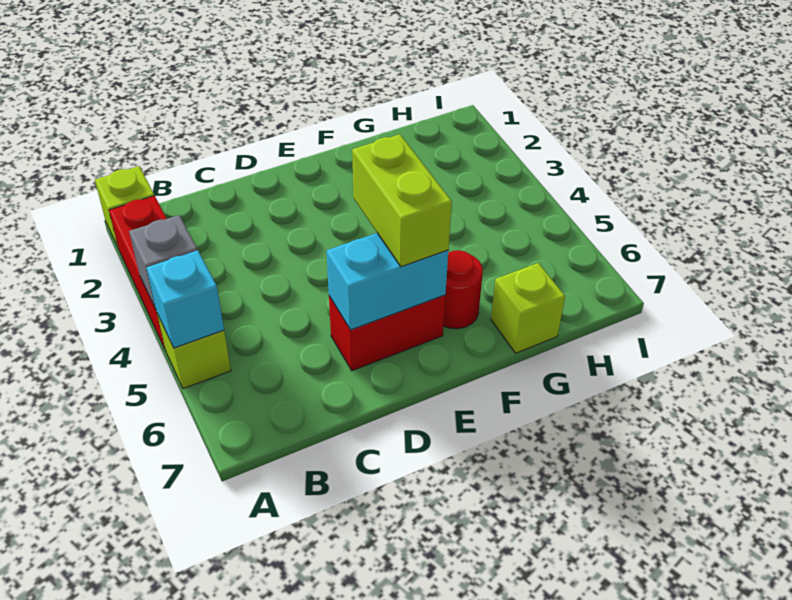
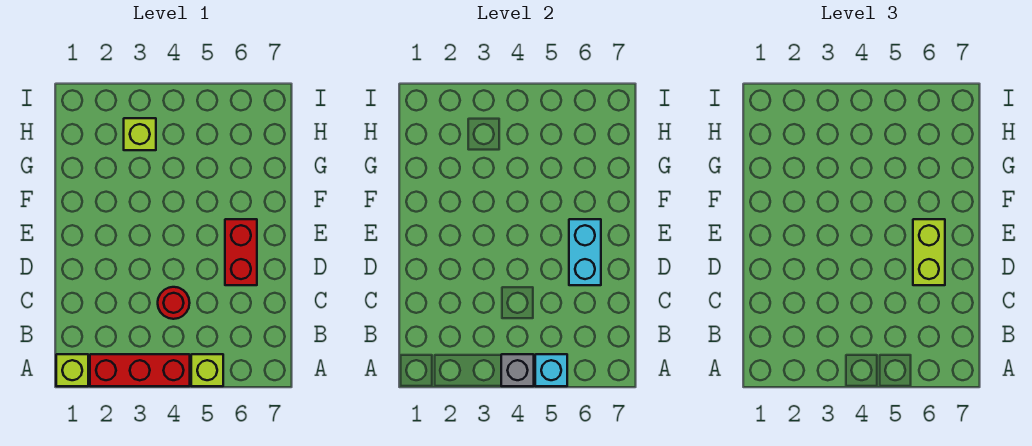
lime brick E5:E6 level 3 -> lime brick D6:E6 level 3
red round brick F6 level 1 -> red round brick C4 level 1
lime brick G7 level 1 -> lime brick H3 level 1

